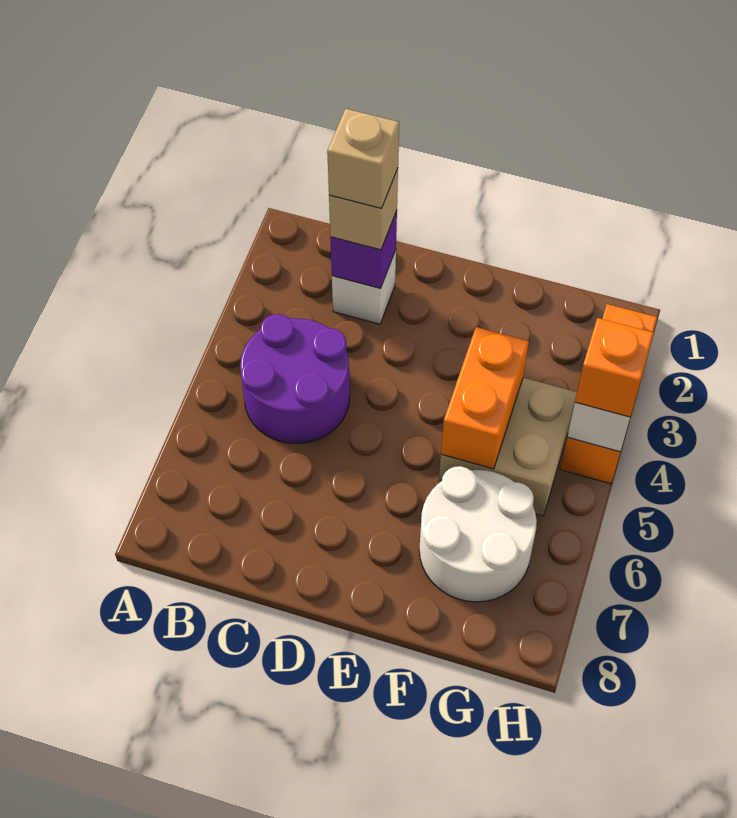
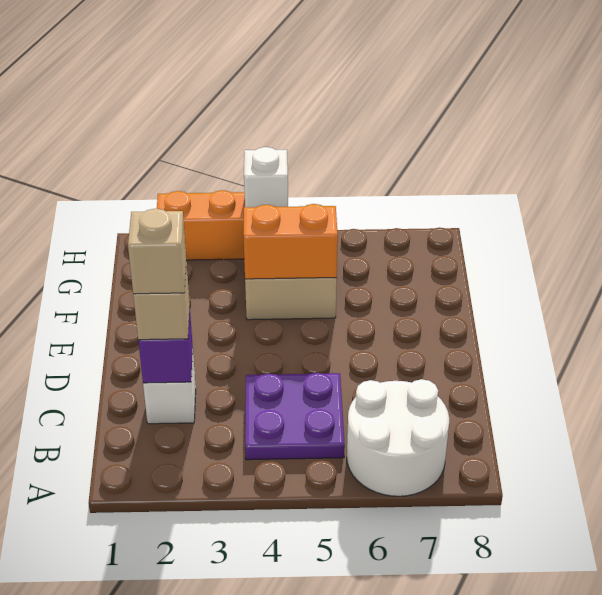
purple round brick B4:C5 level 1 -> purple plate B4:C5 level 1
white round brick F6:G7 level 1 -> white round brick A6:B7 level 1
orange brick H4 level 3 -> none

